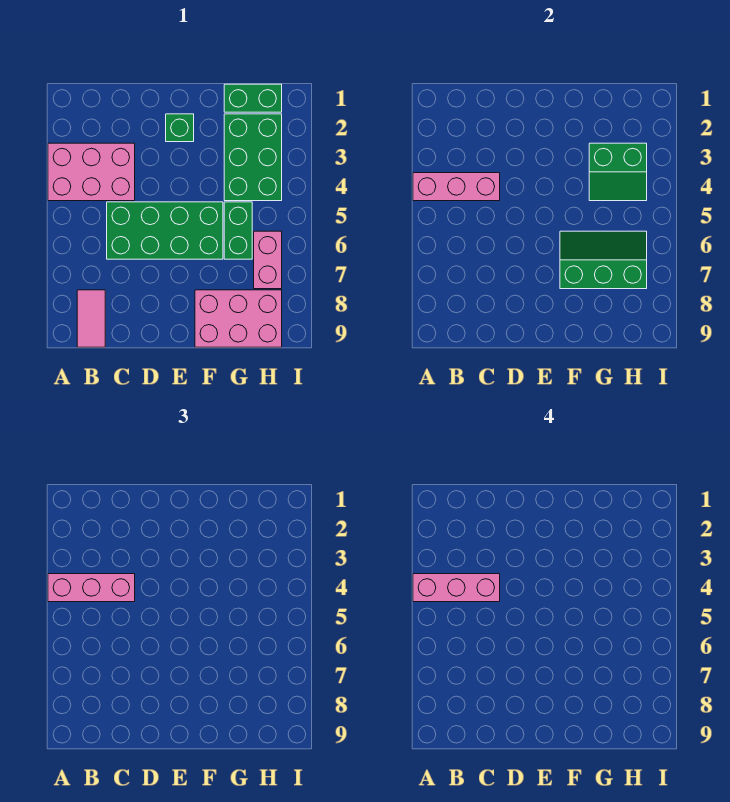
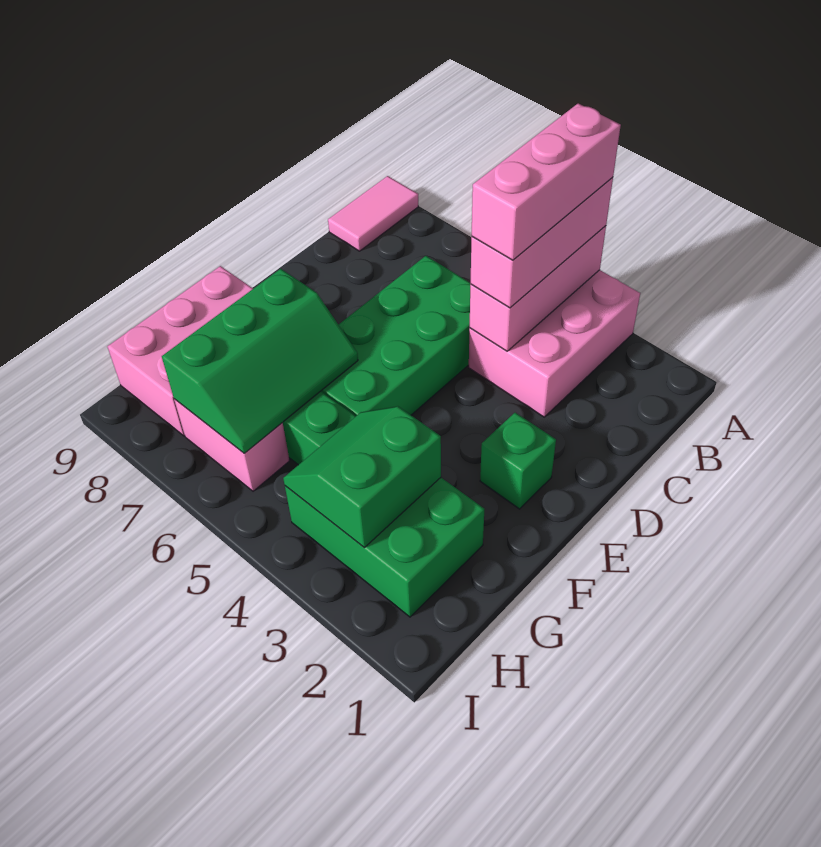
pink tile B8:B9 level 1 -> pink tile A9:B9 level 1
green brick G1:H1 level 1 -> none

